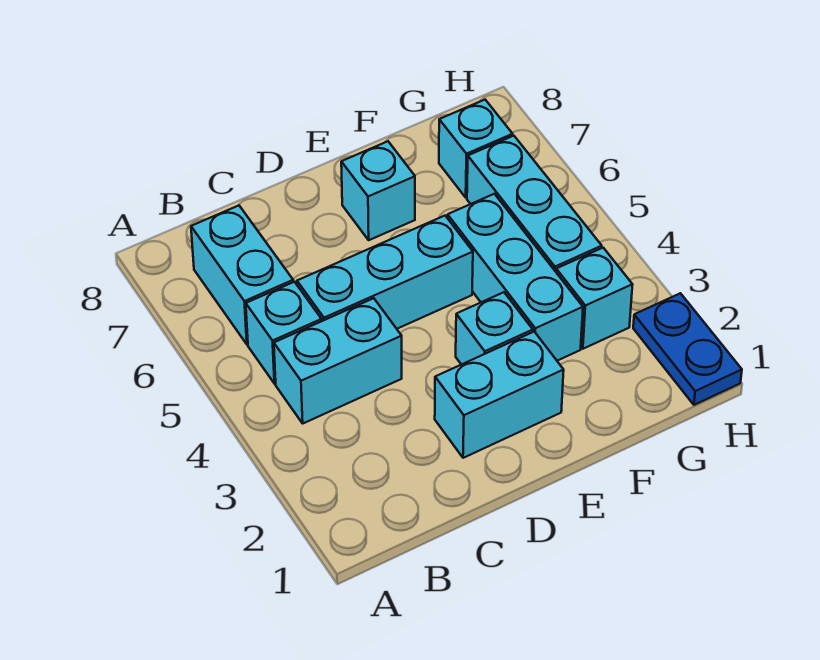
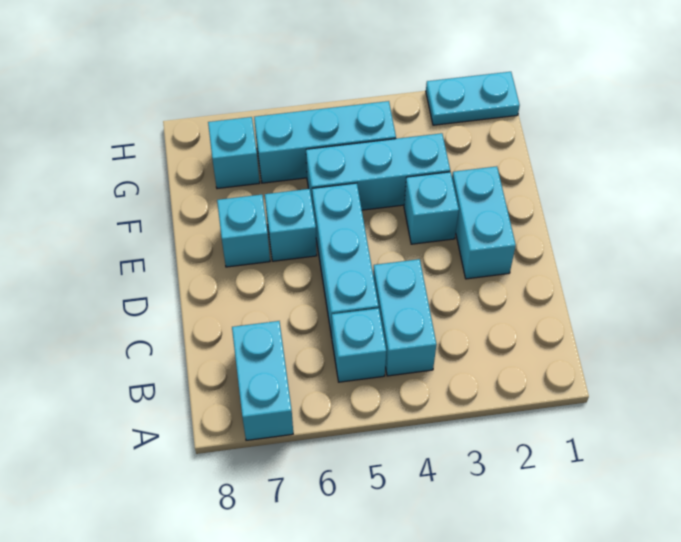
cyan brick B6:B7 level 1 -> cyan brick A7:B7 level 1
cyan brick G3 level 1 -> cyan brick E6 level 1
blue plate H1:H2 level 1 -> cyan plate H1:H2 level 1

